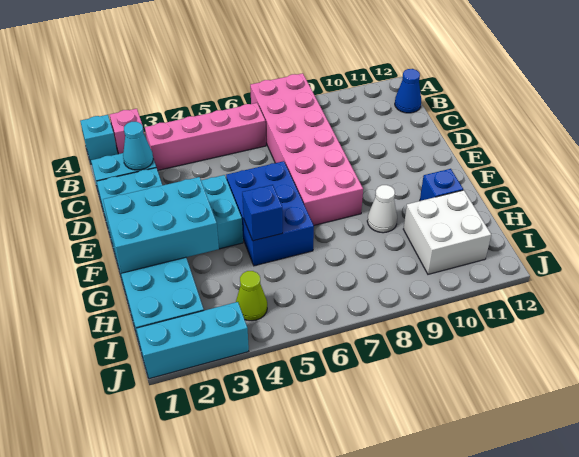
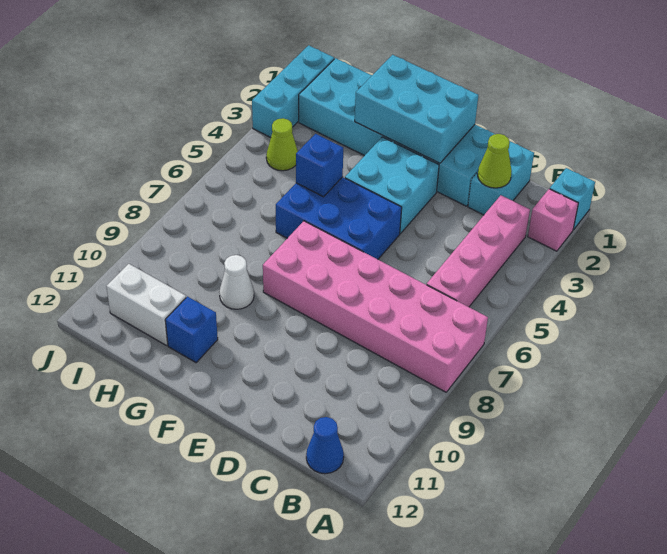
cyan cone C2 level 2 -> lime cone C2 level 2
cyan brick F1:G3 level 2 -> cyan brick E1:G2 level 2
white brick H10:I11 level 1 -> white brick H11:I11 level 1

